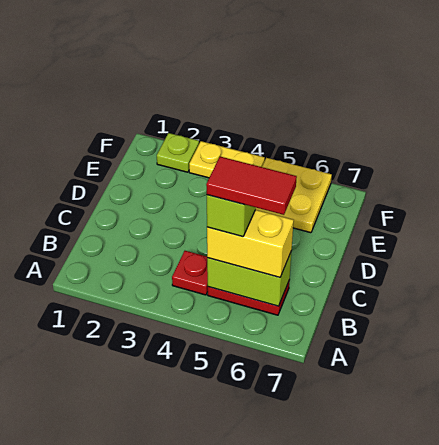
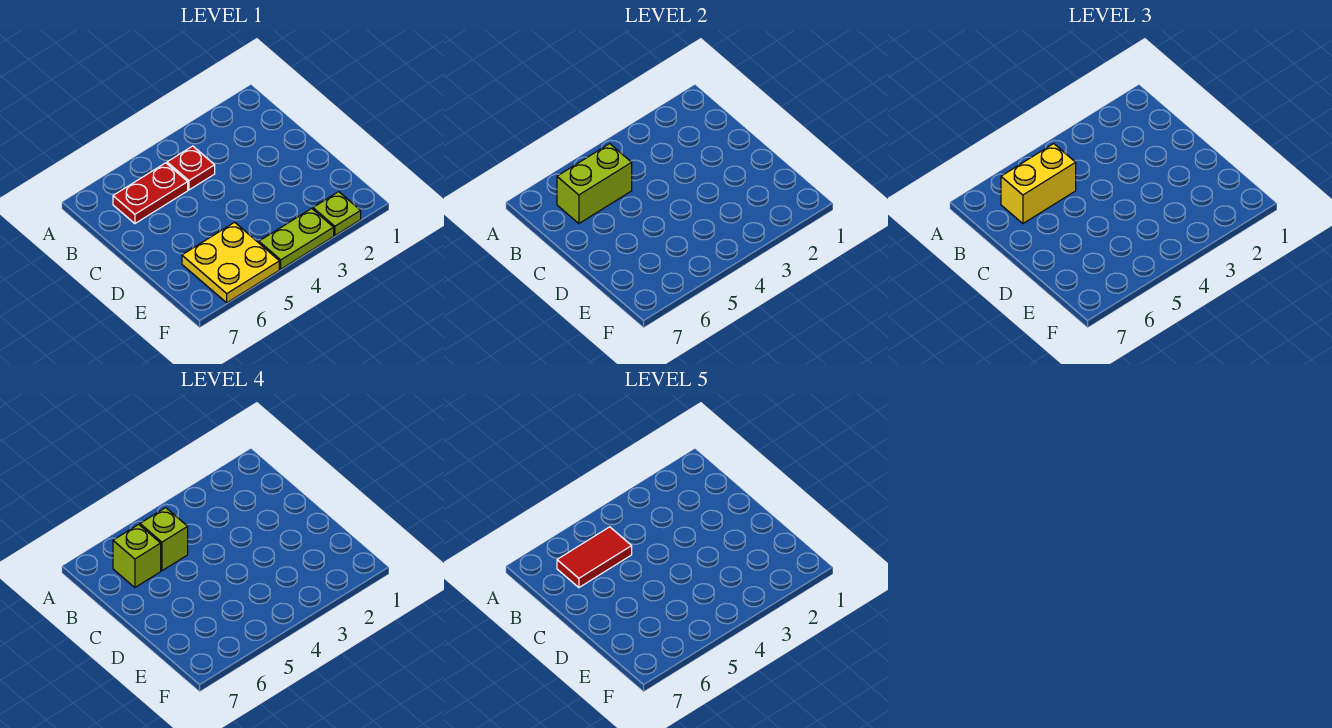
none -> lime brick B6 level 4
yellow plate F3:F4 level 1 -> lime plate F3:F4 level 1

